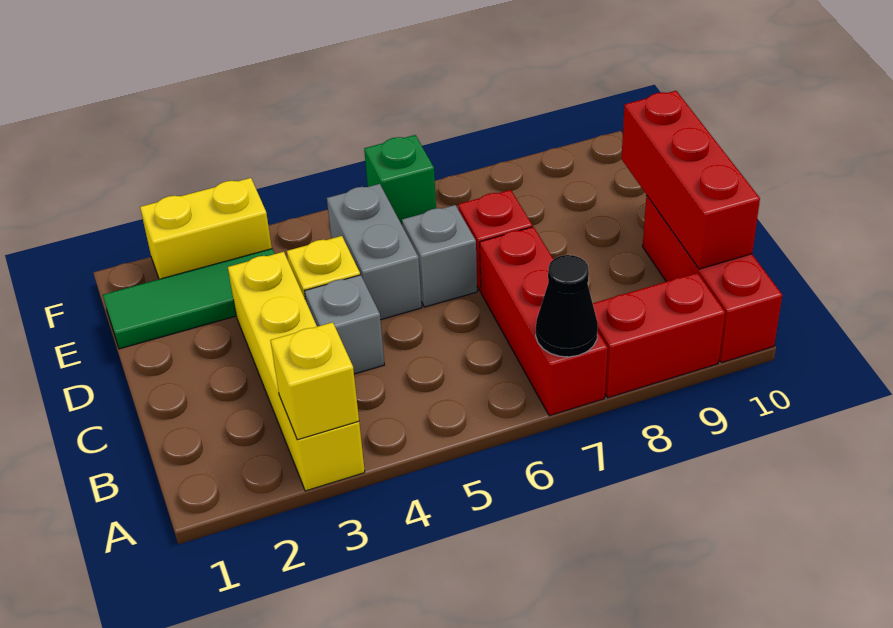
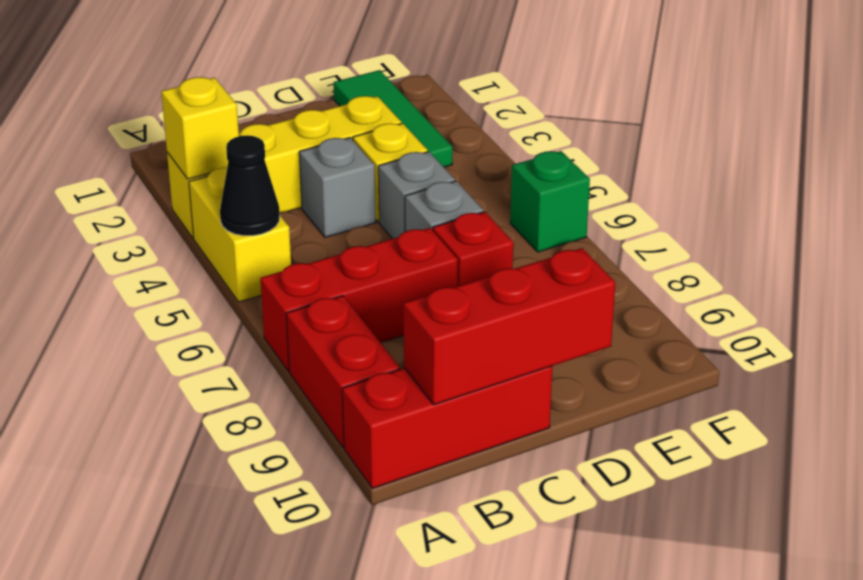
black cone A7 level 2 -> black cone A5 level 2
grey brick D5:E5 level 1 -> grey brick D5 level 1
yellow brick F2:F3 level 1 -> yellow brick A4:A5 level 1

